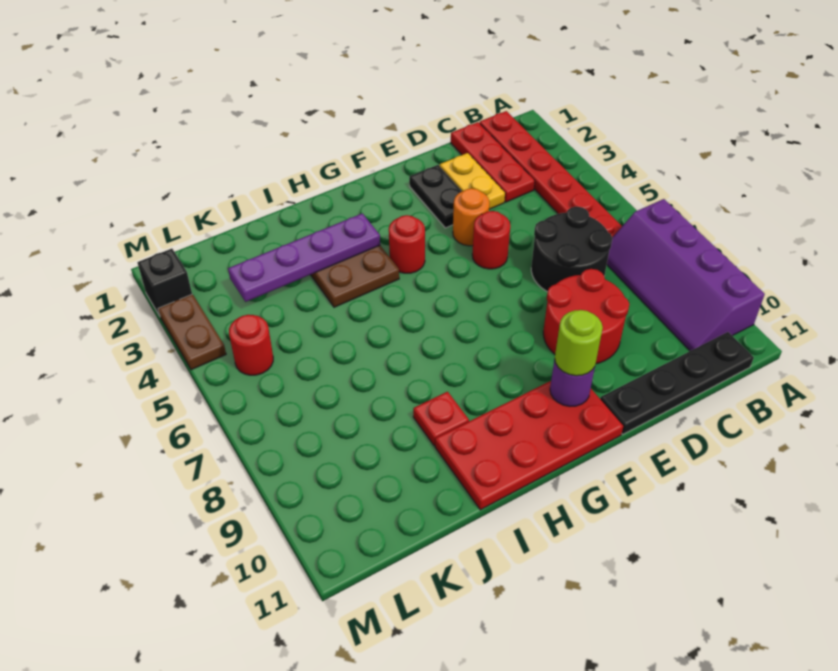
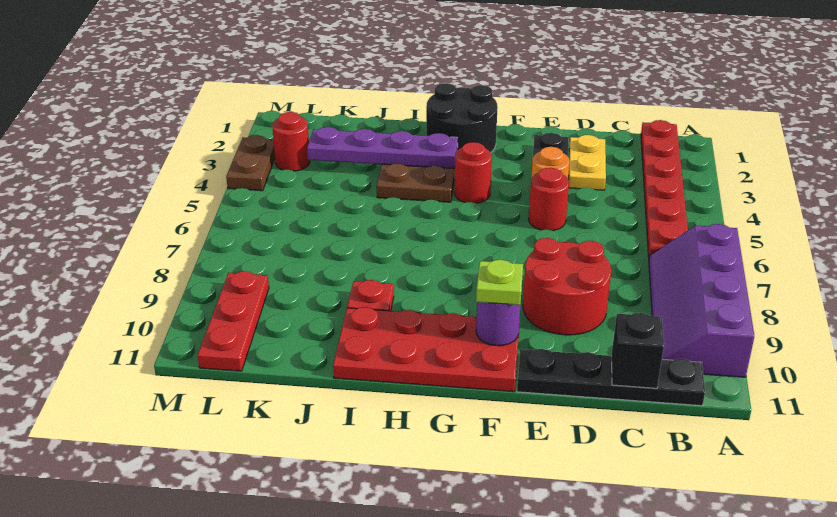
red plate C1:C3 level 1 -> red plate L9:L11 level 1
black round brick C6:D7 level 1 -> black round brick G1:H2 level 1
lime round brick F10 level 3 -> lime plate F10 level 3
red round brick L5 level 1 -> red round brick L3 level 1
black brick M2 level 1 -> black brick C11 level 2

